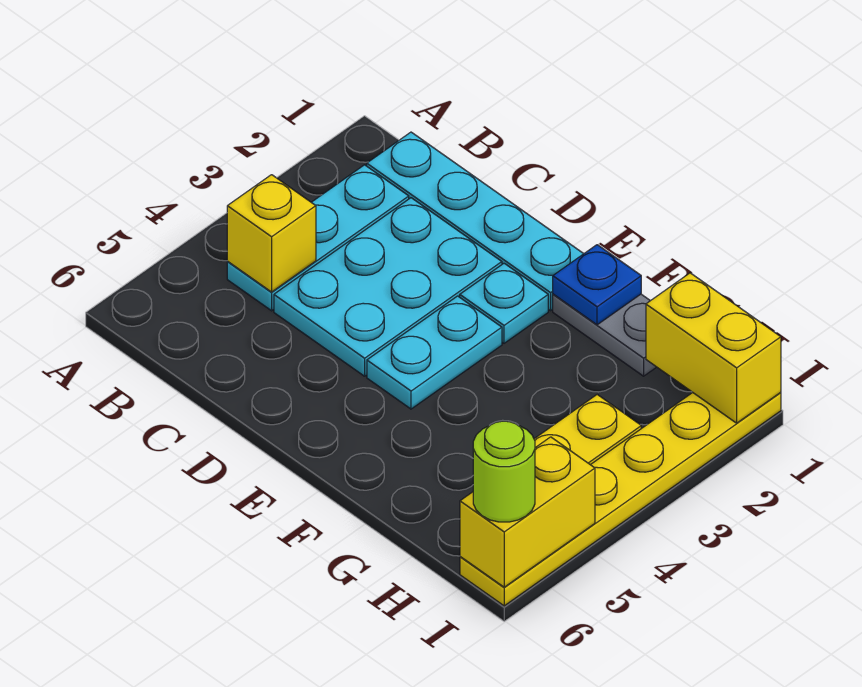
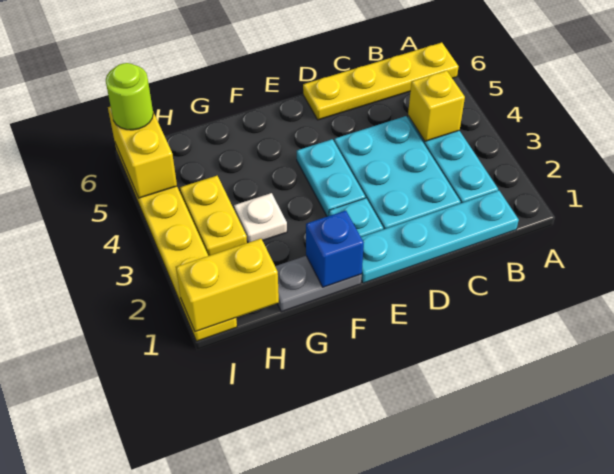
none -> yellow plate A6:D6 level 1
blue plate F1 level 2 -> blue brick F1 level 2
none -> white plate G3 level 1

